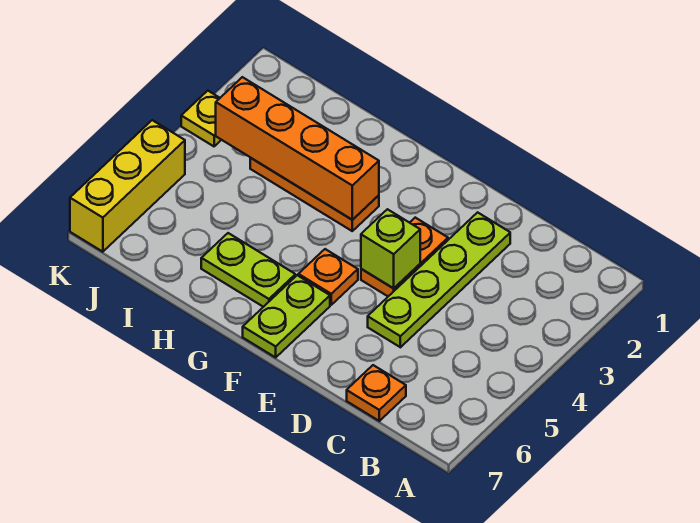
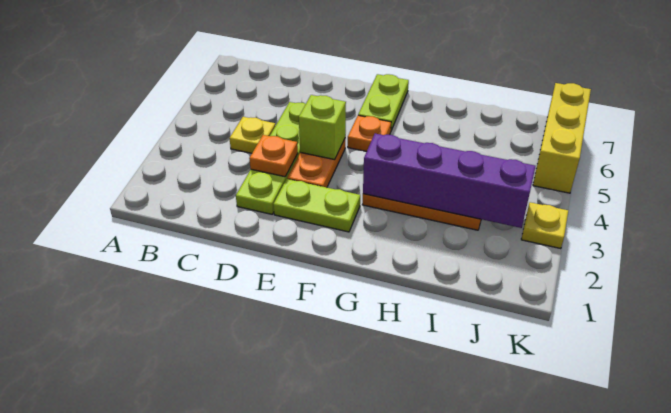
none -> yellow plate C4 level 1
orange plate C7 level 1 -> orange plate D3 level 2
orange brick G3:J3 level 2 -> purple brick G3:J3 level 2
lime plate G6:H6 level 1 -> lime plate E2:F2 level 1

